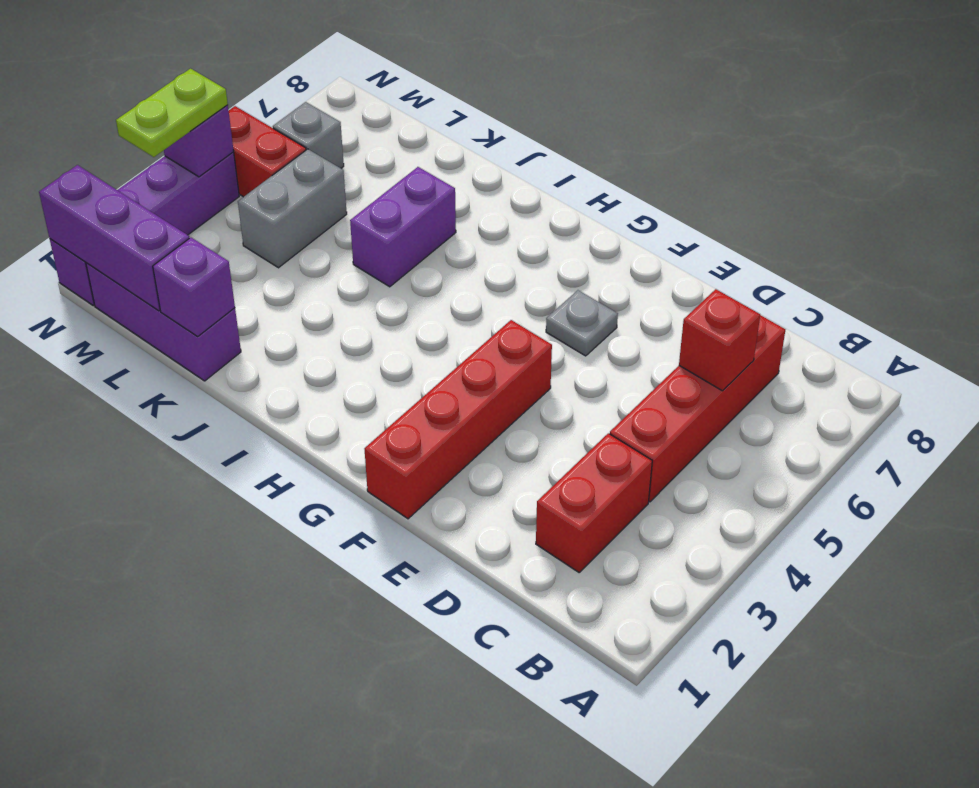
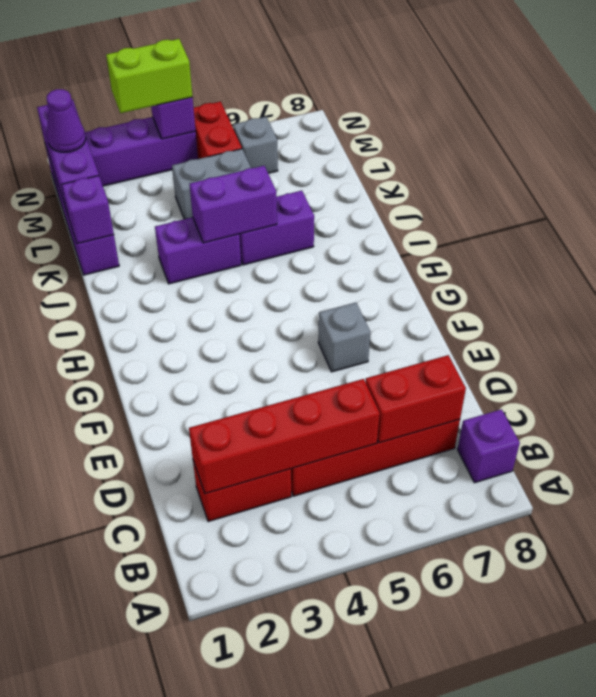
none -> purple brick B8 level 1
red brick C6 level 2 -> red brick C6:C7 level 2
red brick F1:F4 level 1 -> red brick C2:C5 level 2
grey plate F6 level 1 -> grey brick F6 level 1
none -> purple brick J3:J4 level 1
none -> purple brick J4:J5 level 2
none -> purple cone M1 level 3
lime plate N3:N4 level 3 -> lime brick N3:N4 level 3

